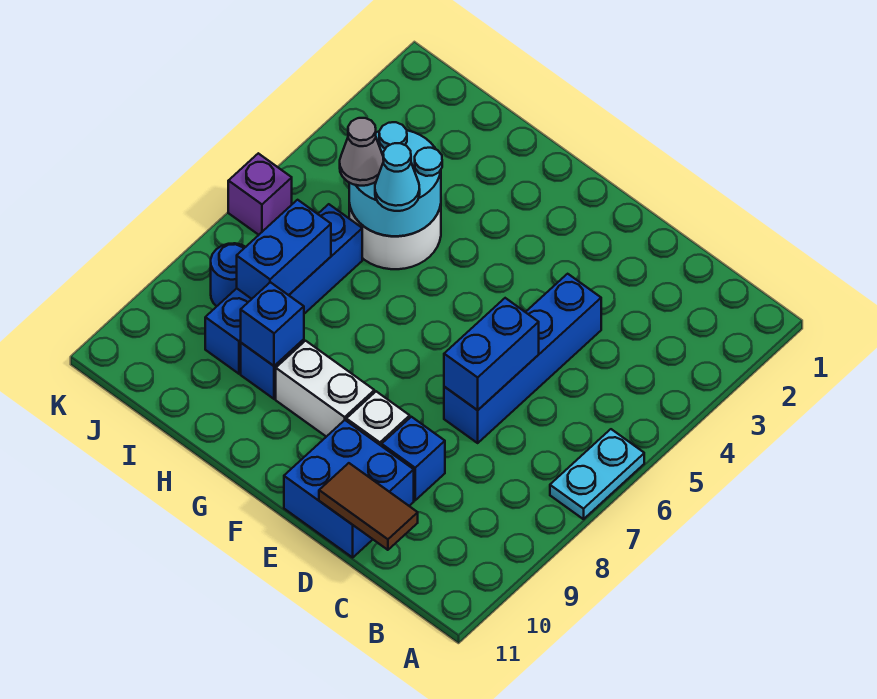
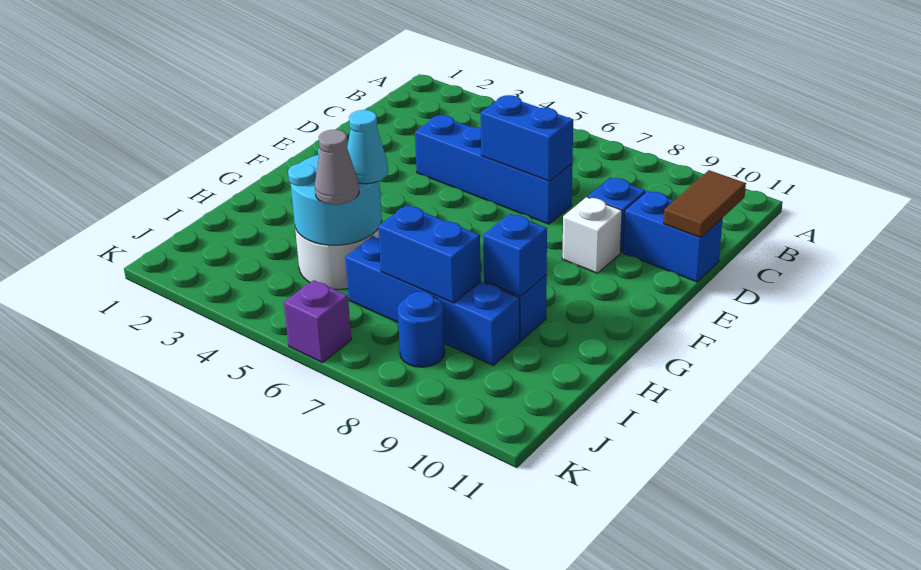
cyan plate A6:A7 level 1 -> none
blue brick D10:E11 level 1 -> blue brick D10:D11 level 1
white brick F9:G9 level 1 -> none

